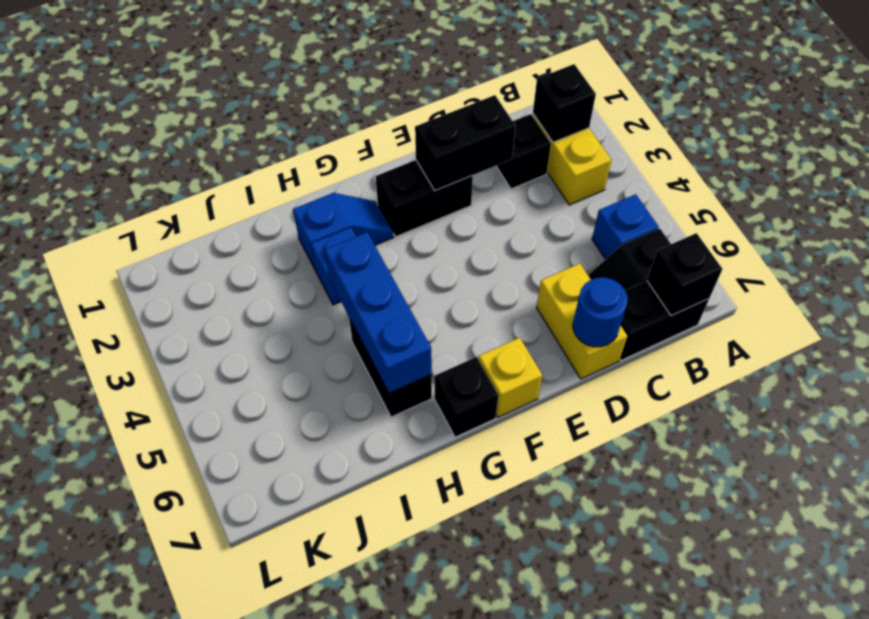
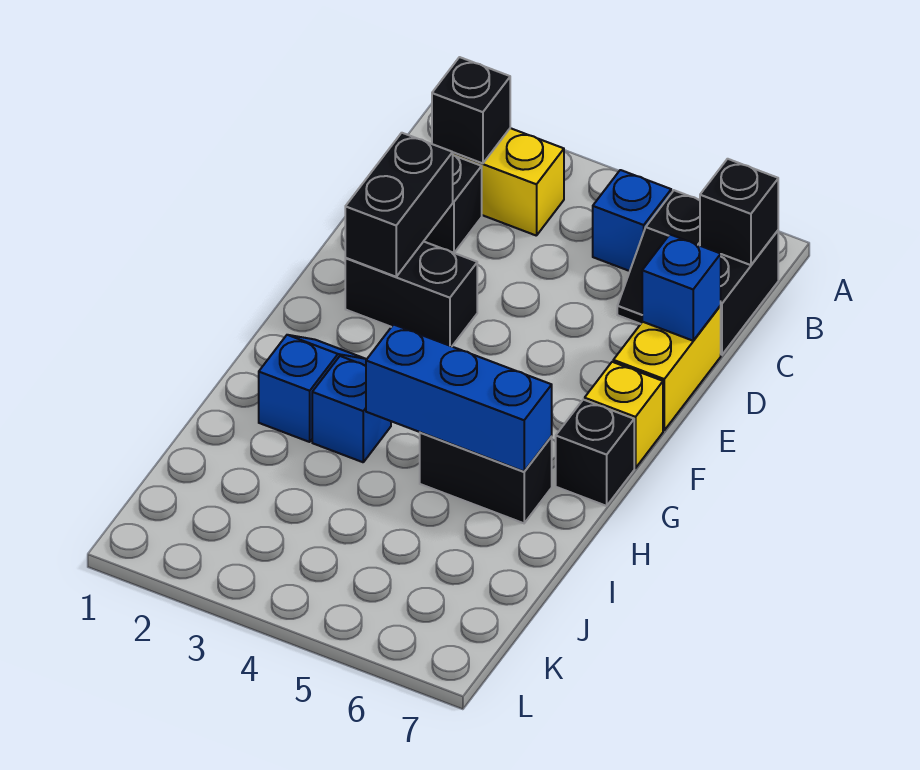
yellow brick D6:D7 level 1 -> yellow brick D7:E7 level 1
blue round brick D7 level 2 -> blue brick D7 level 2
black brick E2:F2 level 1 -> black brick E2:E3 level 1

